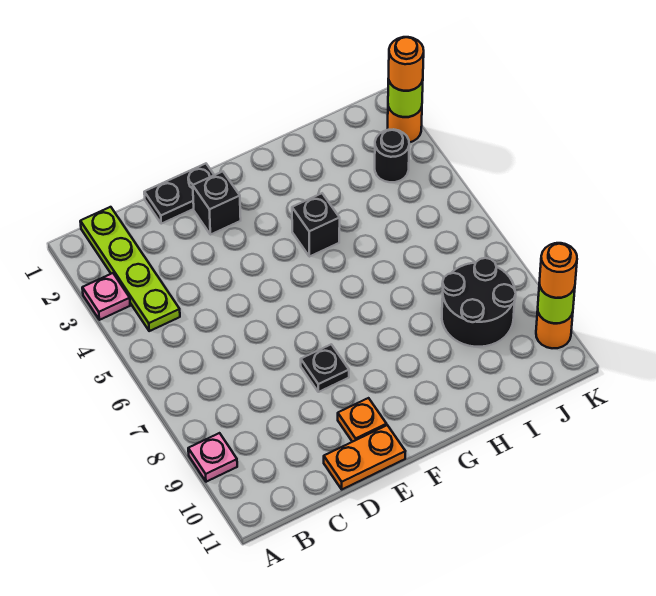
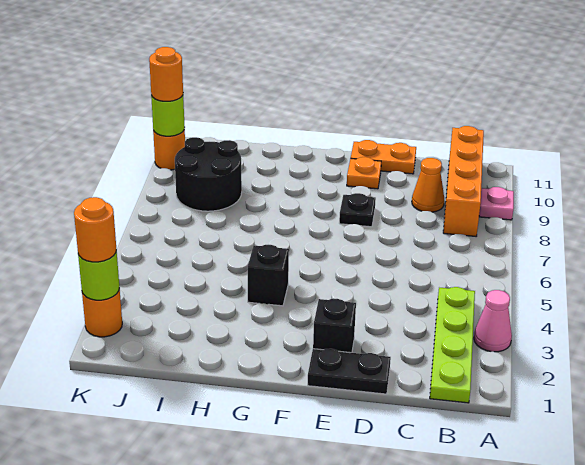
pink plate A3 level 1 -> pink cone A3 level 1
none -> orange brick B8:B11 level 1
none -> orange cone C9 level 1
black round brick J3 level 1 -> none

